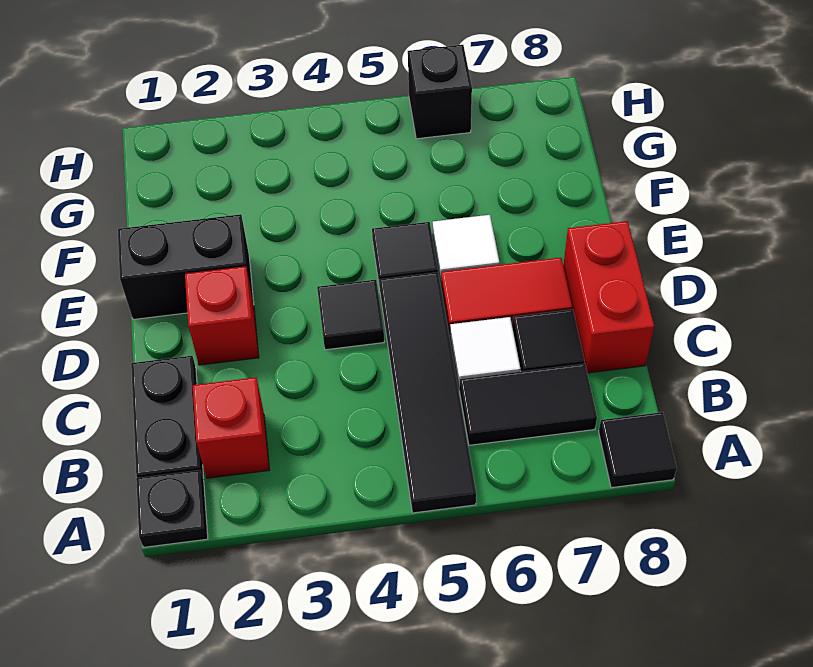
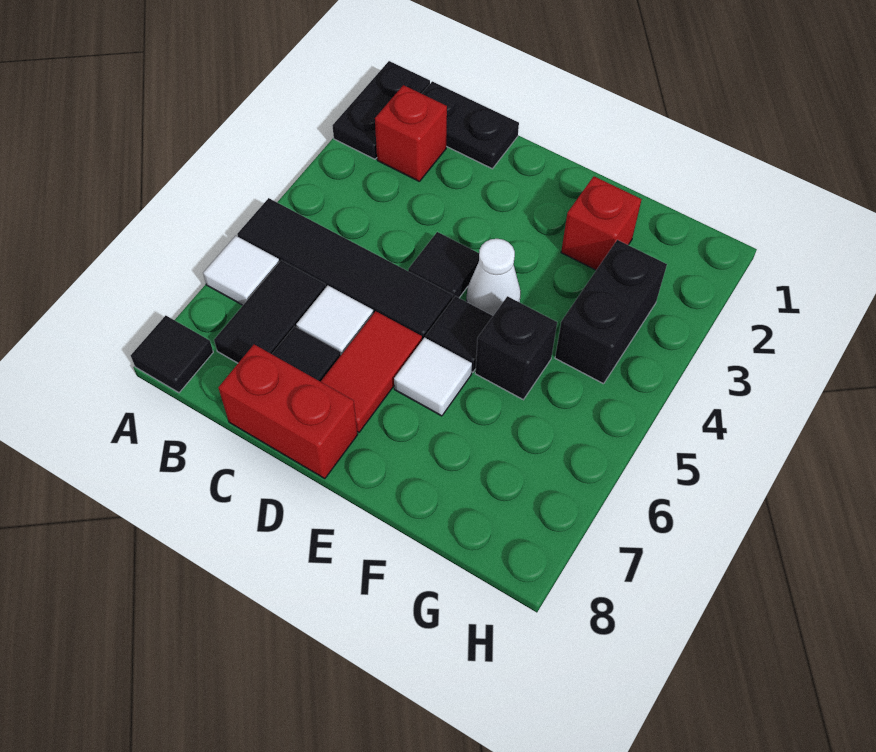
black plate A1 level 1 -> black plate A1:A2 level 1
none -> white tile A6 level 1
red brick D2 level 1 -> red brick F2 level 1
black brick E1:E2 level 1 -> black brick G3:G4 level 1
none -> white cone E4 level 1
black brick H6 level 1 -> black brick F5 level 1

